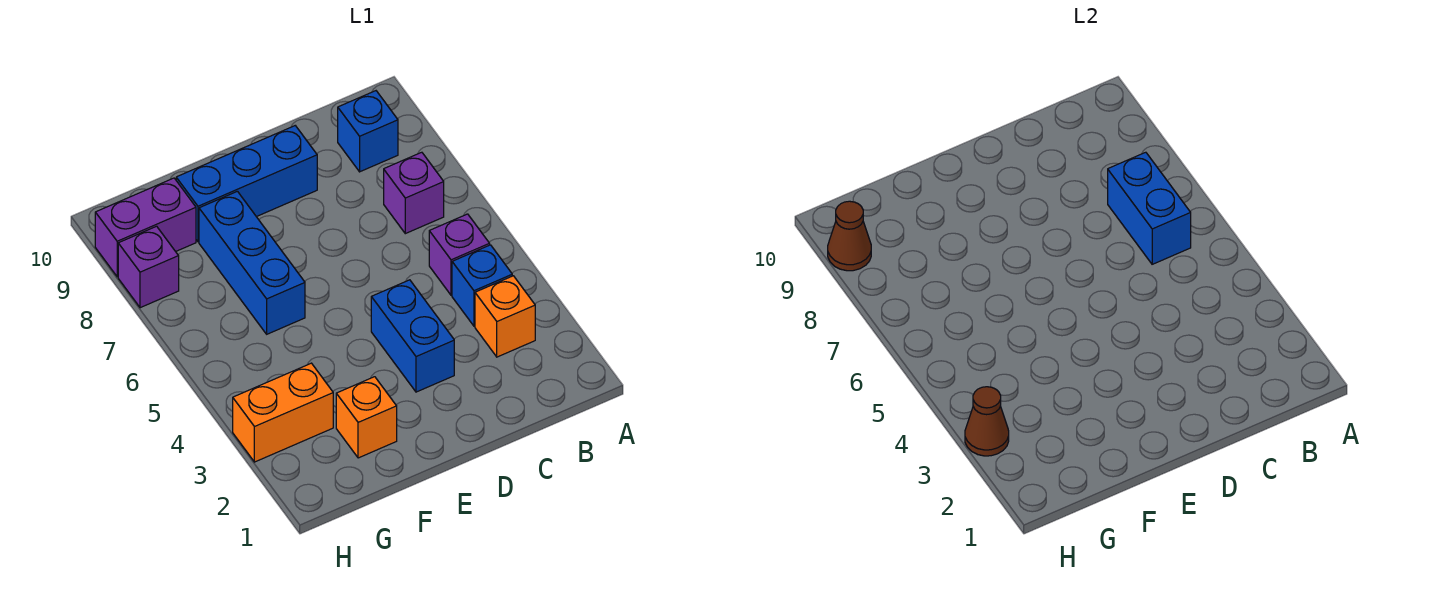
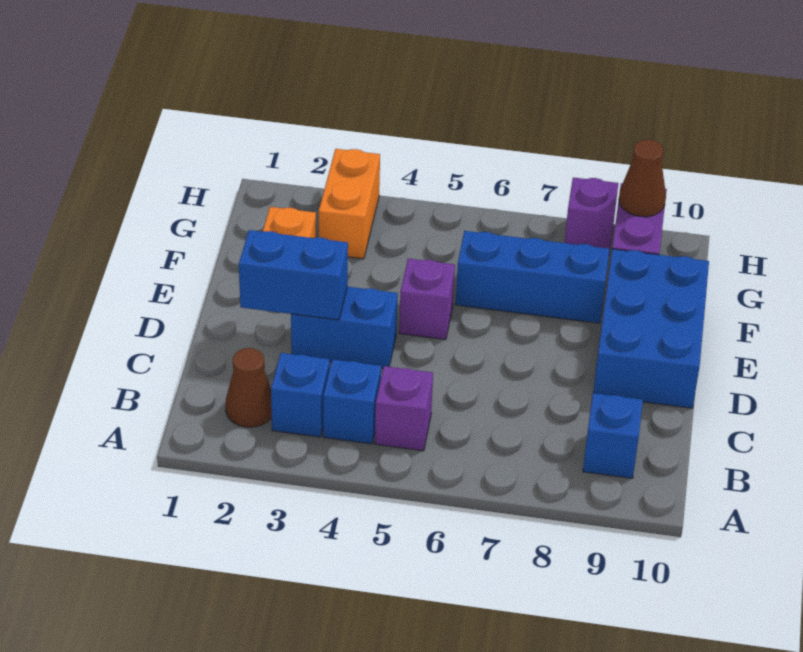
orange brick B3 level 1 -> blue brick B3 level 1
blue brick B6:B7 level 2 -> blue brick D2:D3 level 2
purple brick B7 level 1 -> purple brick E5 level 1
blue brick D9:F9 level 1 -> blue brick D9:F10 level 1
brown cone H3 level 2 -> brown cone B2 level 1

